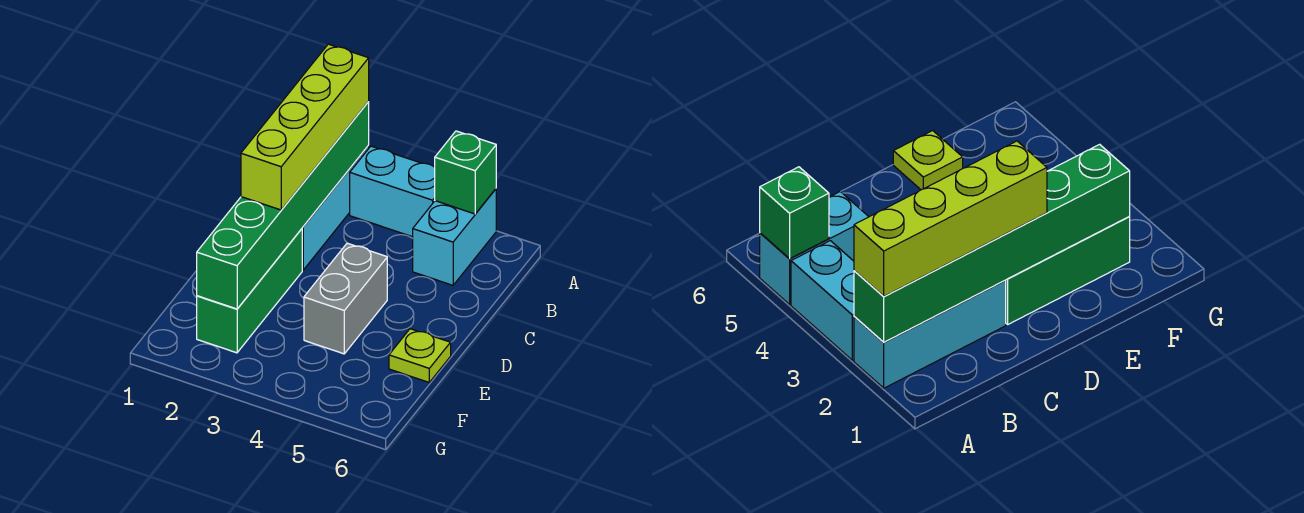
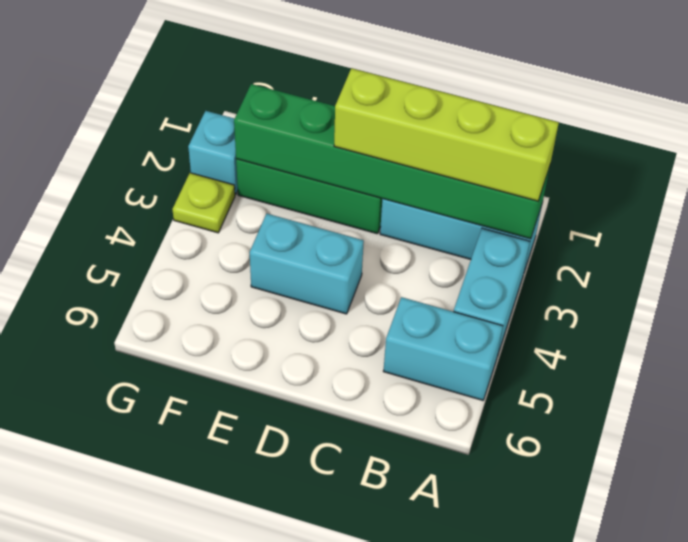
green brick A5 level 2 -> none
grey brick D4:E4 level 1 -> cyan brick D4:E4 level 1
lime plate E6 level 1 -> lime plate G3 level 1
none -> cyan brick G2 level 1

